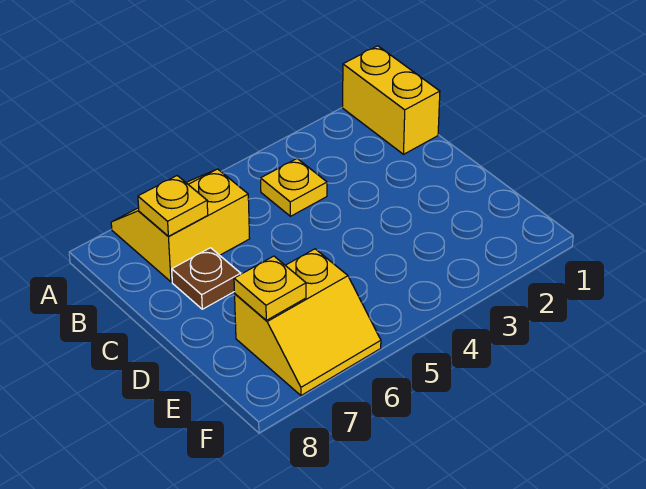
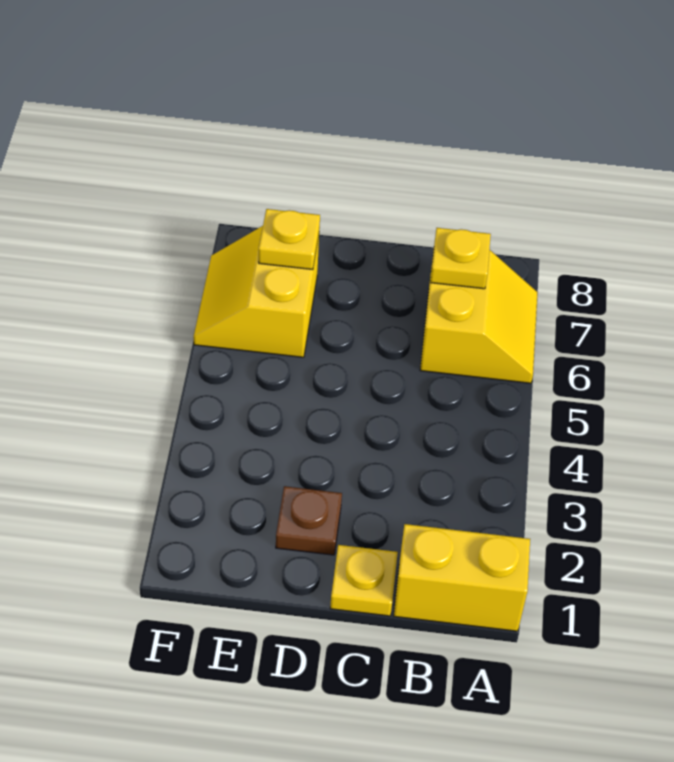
yellow plate B4 level 1 -> yellow plate C1 level 1
brown plate C7 level 1 -> brown plate D2 level 1

